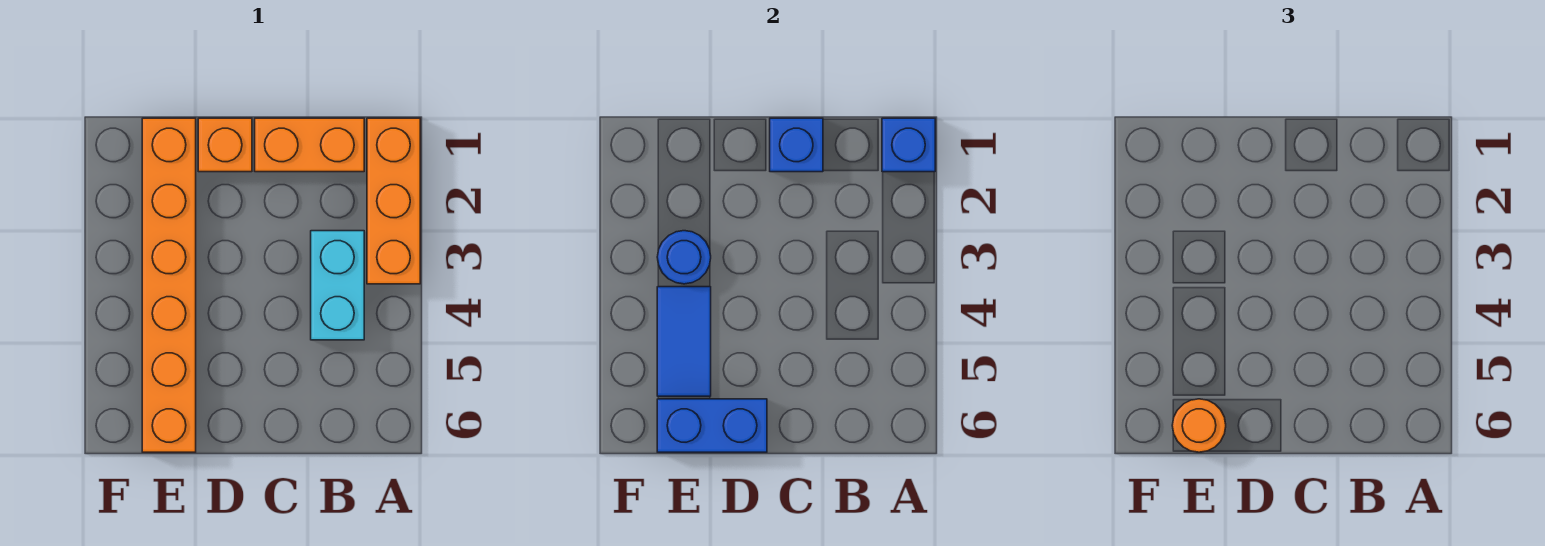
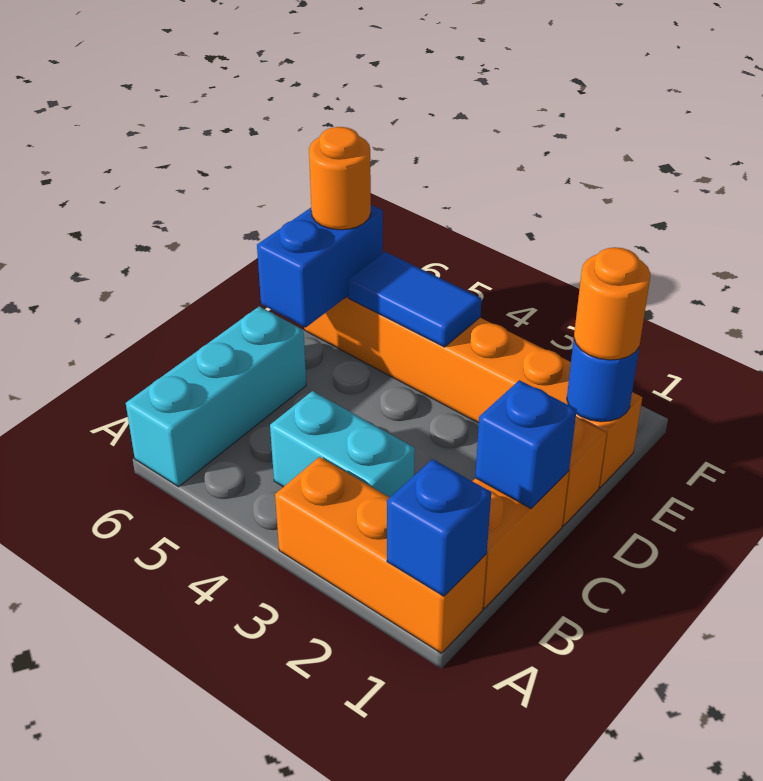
none -> cyan brick A6:C6 level 1
none -> orange round brick E1 level 3
blue round brick E3 level 2 -> blue round brick E1 level 2

